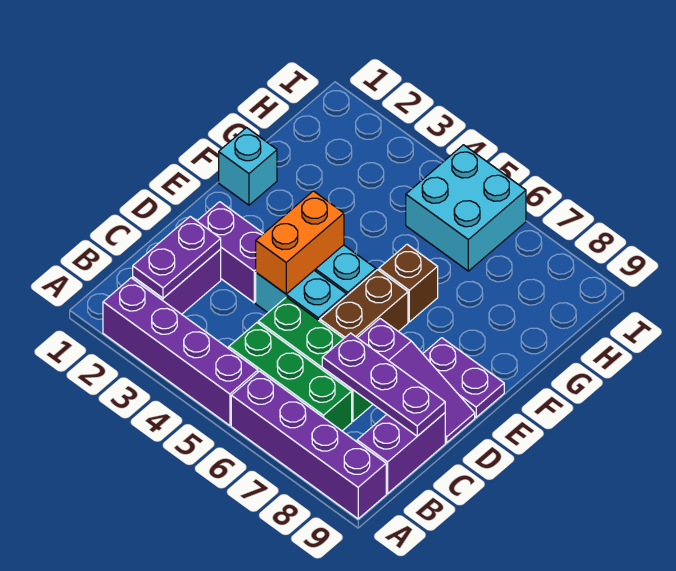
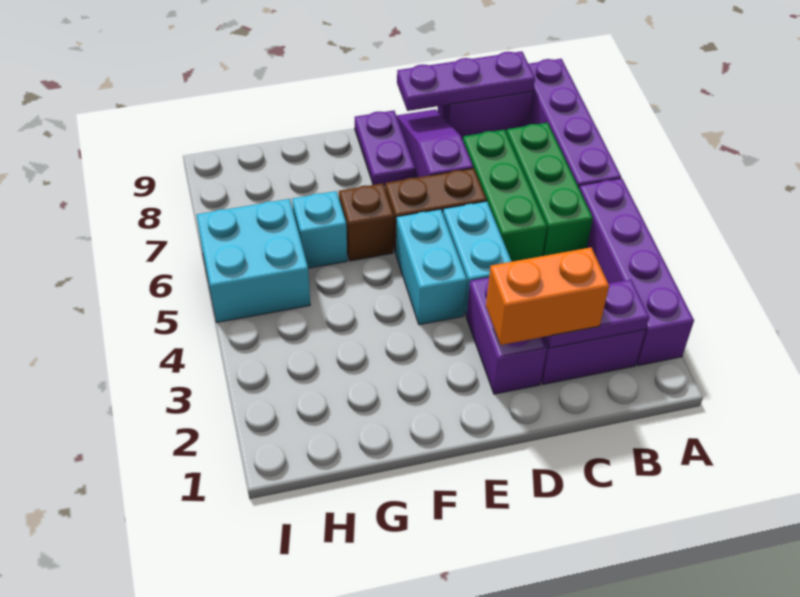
purple plate C7:C9 level 2 -> purple plate B9:D9 level 2
orange brick D4:E4 level 2 -> orange brick C2:D2 level 3
cyan brick F1 level 1 -> cyan brick G6 level 1

